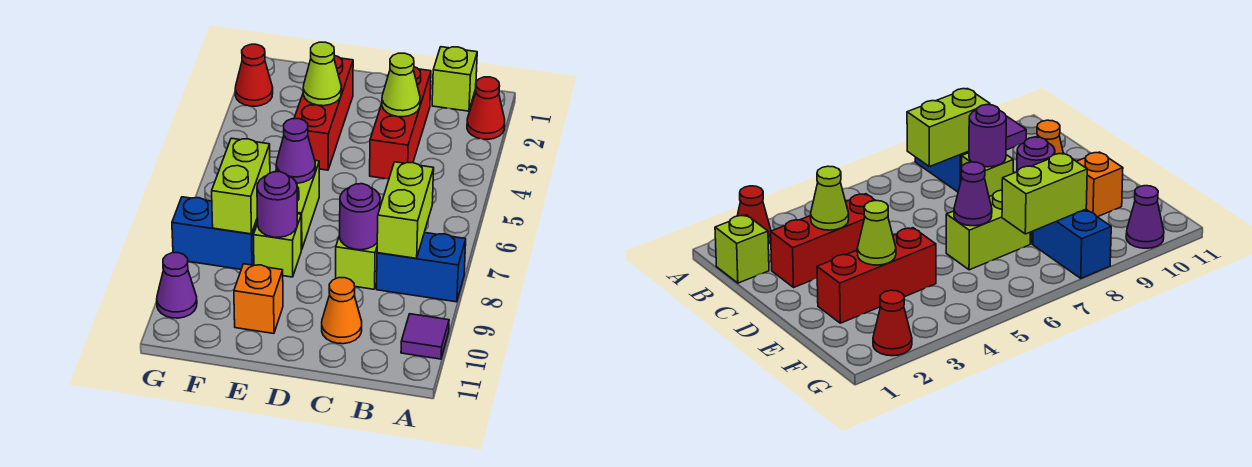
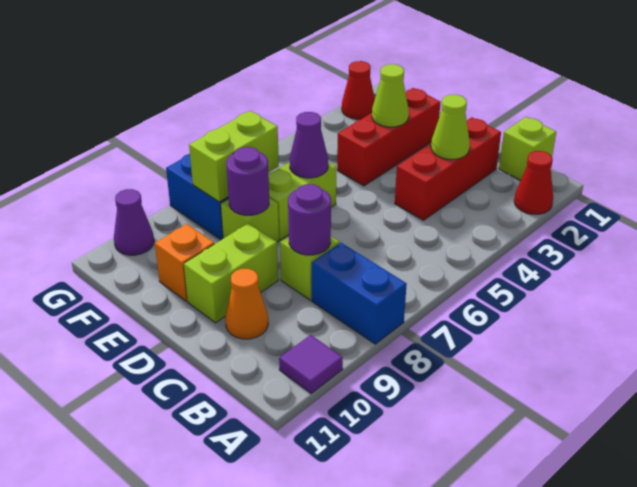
lime brick B7:B8 level 2 -> lime brick D9:D10 level 1

